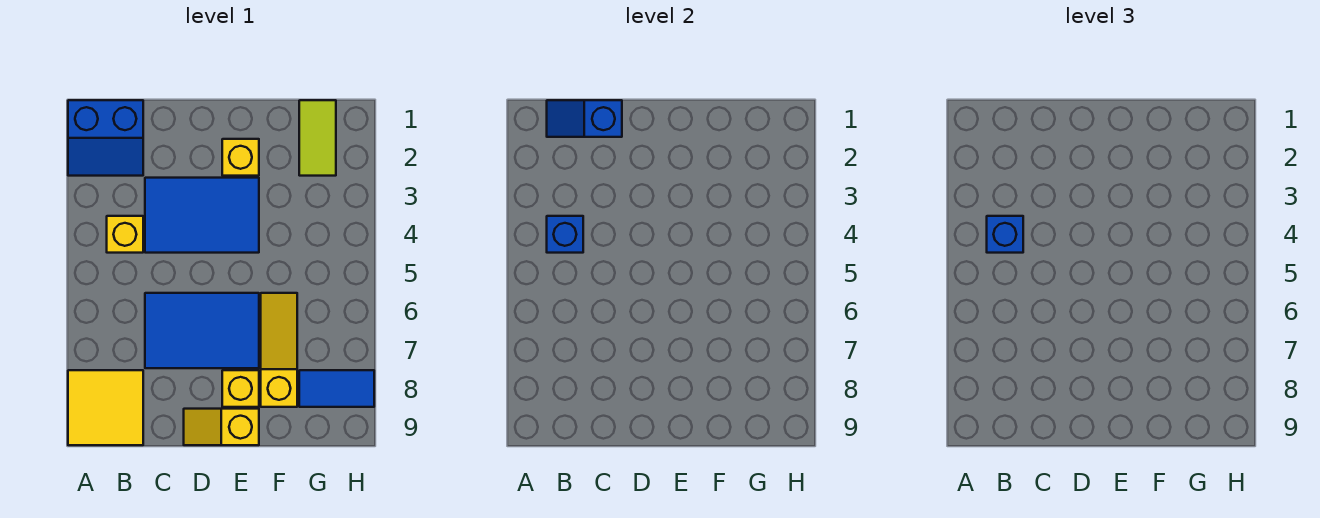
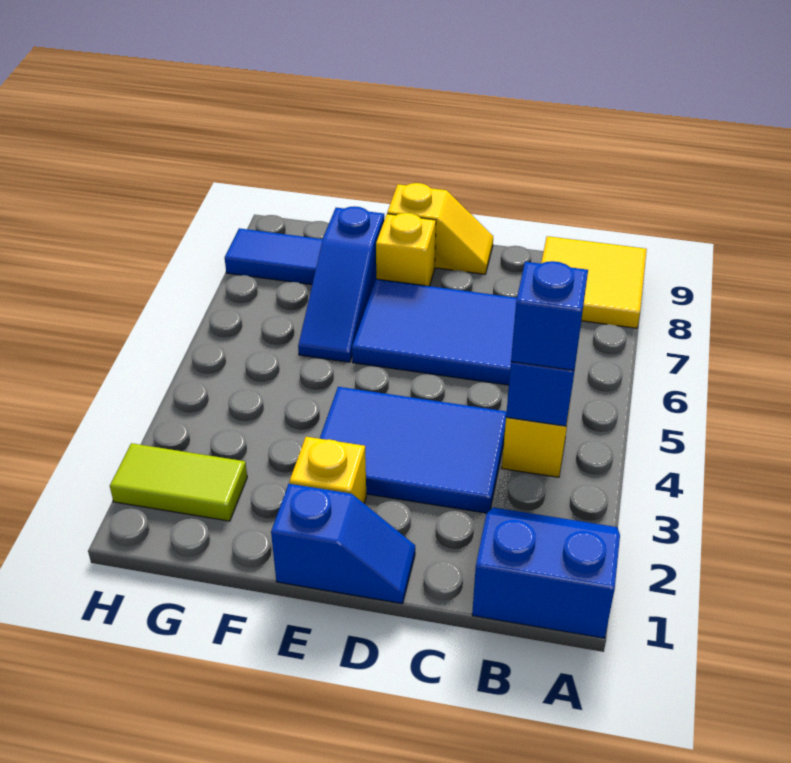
blue slope B1:C1 level 2 top C -> blue slope D1:E1 level 1 top E
yellow slope F6:F8 level 1 top 8 -> blue slope F6:F8 level 1 top 8
lime tile G1:G2 level 1 -> lime tile G2:H2 level 1

